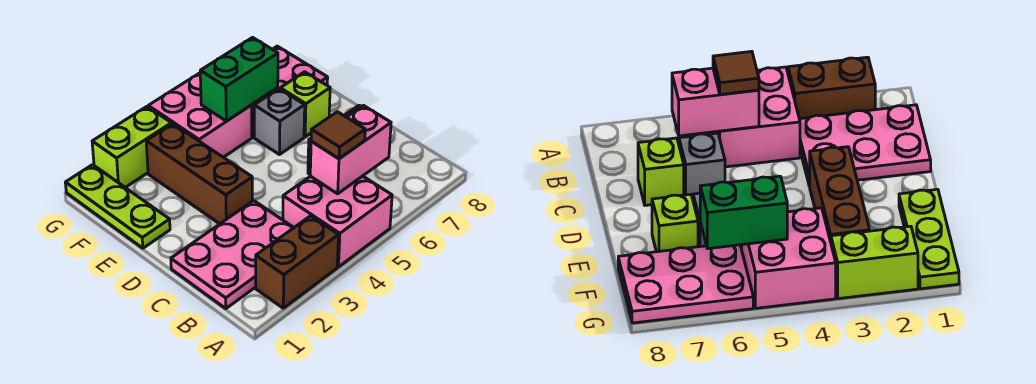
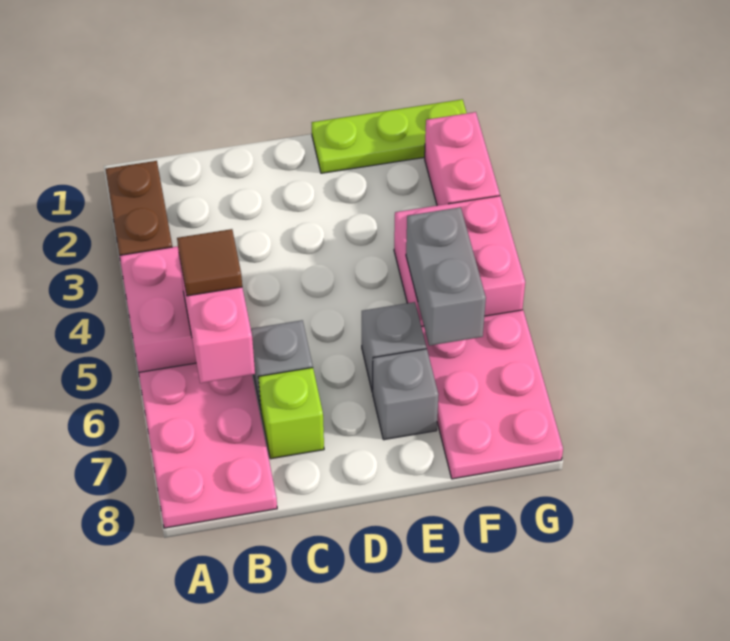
pink plate B1:C3 level 1 -> pink plate A6:B8 level 1
brown brick D3:F3 level 1 -> none
lime brick E7 level 1 -> grey brick E7 level 1
green brick F5:F6 level 2 -> grey brick F5:F6 level 2
lime brick G2:G3 level 1 -> pink brick G2:G3 level 1

